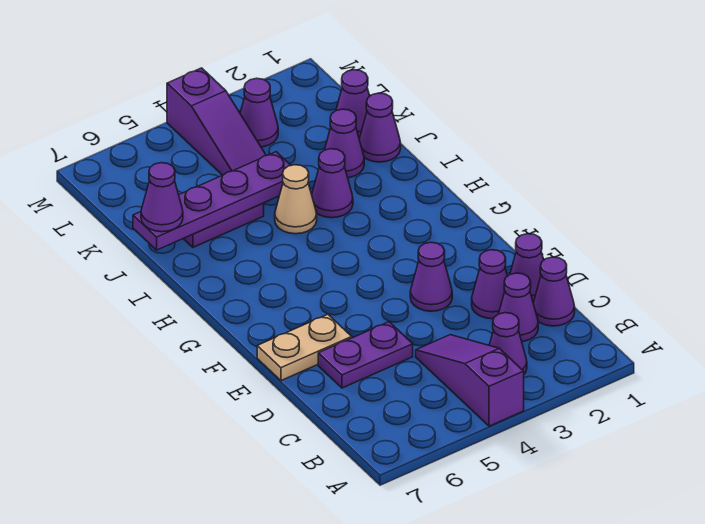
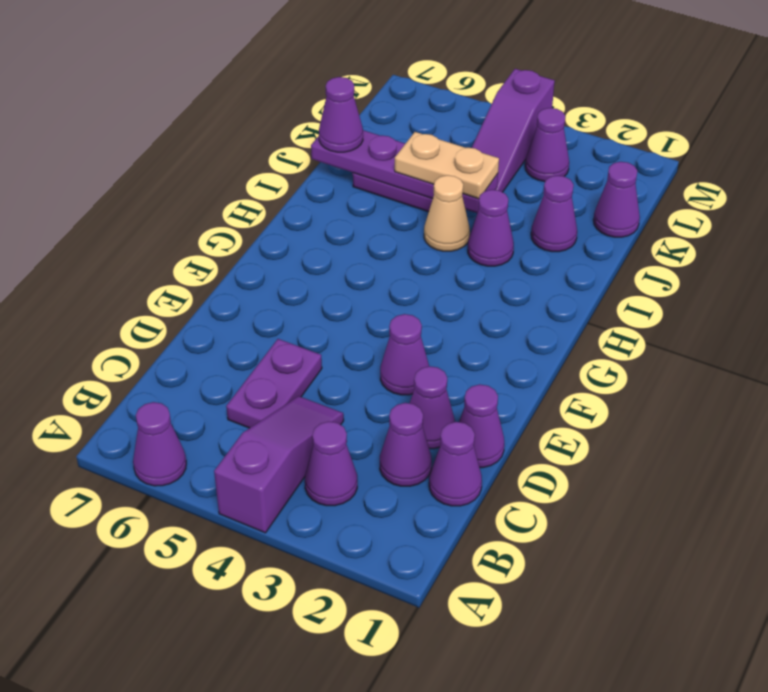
purple plate D5:D6 level 1 -> purple plate C5:D5 level 1
tan plate E6:E7 level 1 -> tan plate J4:J5 level 3
purple cone J1 level 1 -> purple cone A6 level 1

